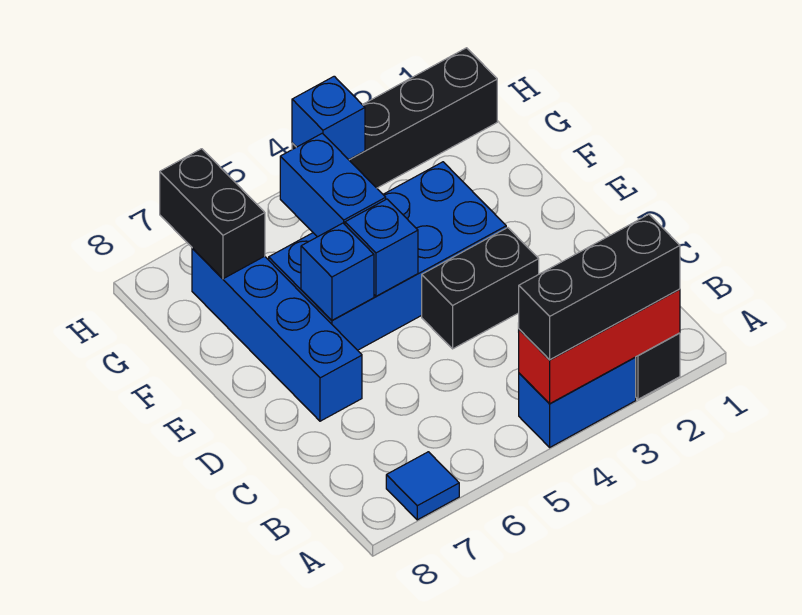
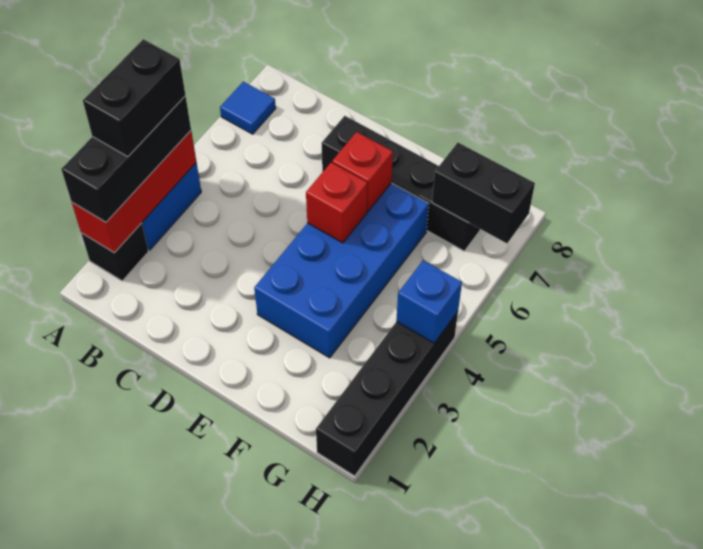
black brick D3:D4 level 1 -> black brick A3:A4 level 4
blue brick D7:G7 level 1 -> black brick D7:G7 level 1
blue brick E5 level 2 -> red brick E5 level 2
blue brick E6 level 2 -> red brick E6 level 2
blue brick F5:G5 level 2 -> none

